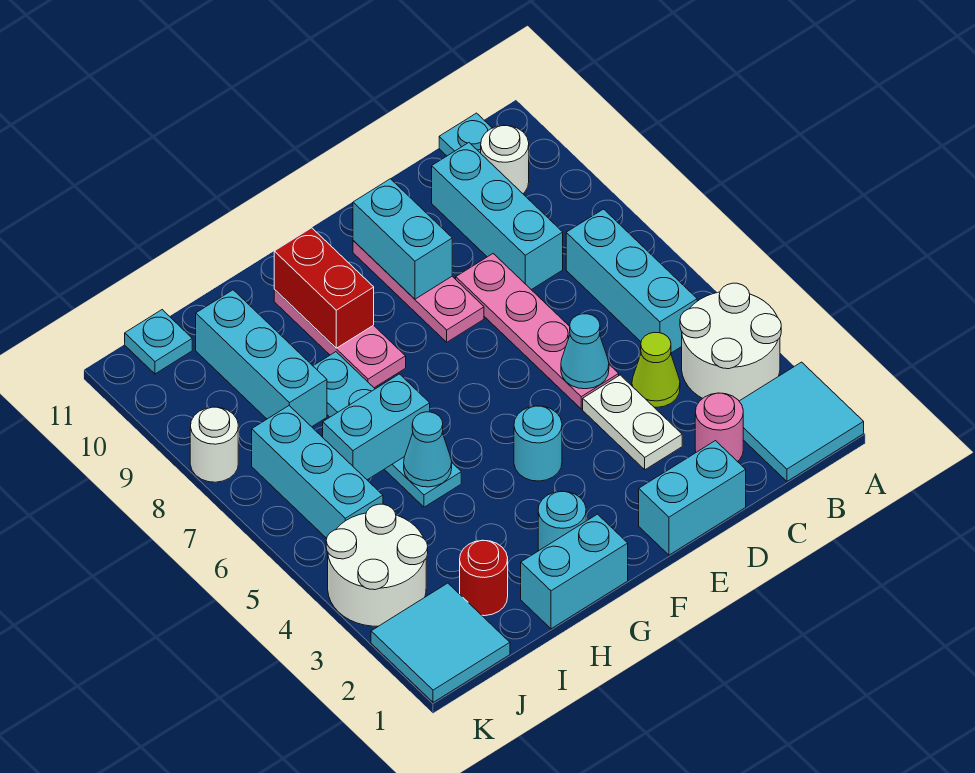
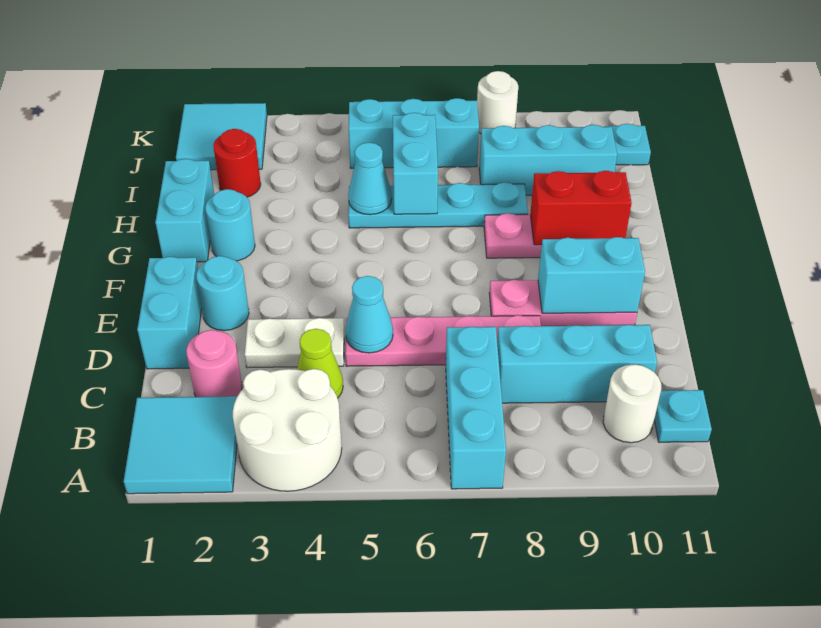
cyan brick B5:B7 level 1 -> cyan brick A7:C7 level 1
cyan round brick F4 level 1 -> cyan round brick E2 level 1
white round brick J3:K4 level 1 -> none

